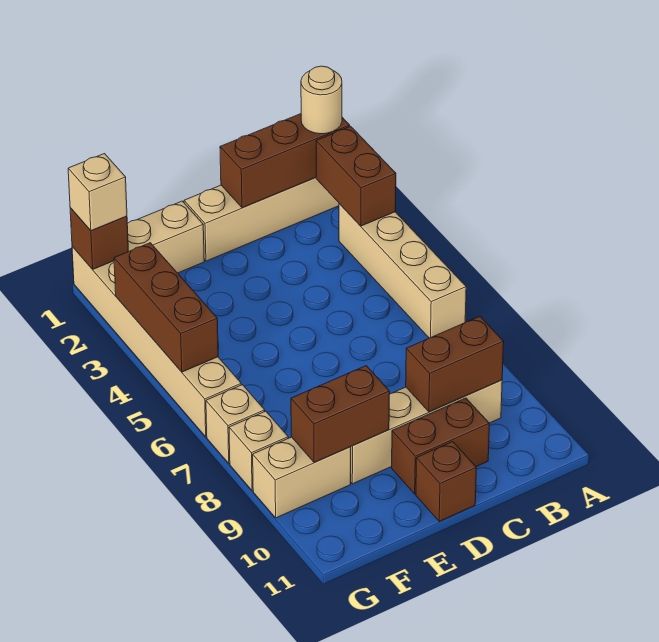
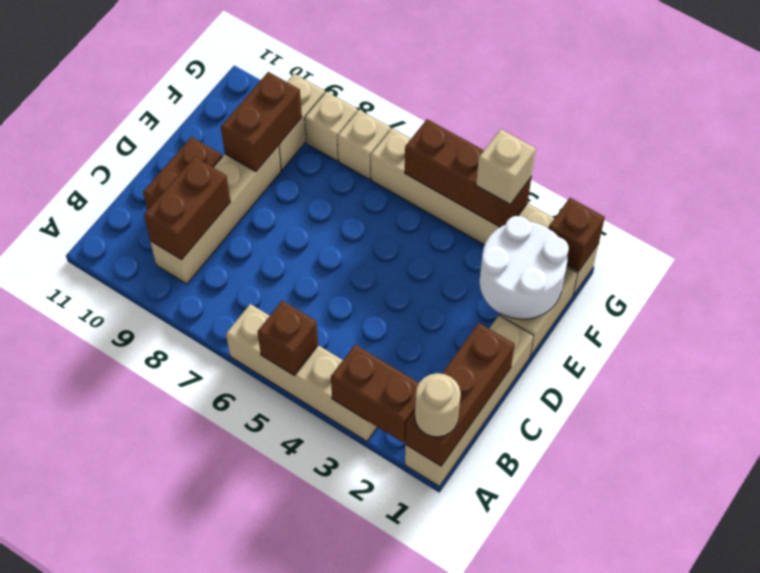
brown brick D11 level 1 -> brown brick A5 level 2
none -> white round brick E1:F2 level 2
tan brick G1 level 3 -> tan brick G3 level 3

